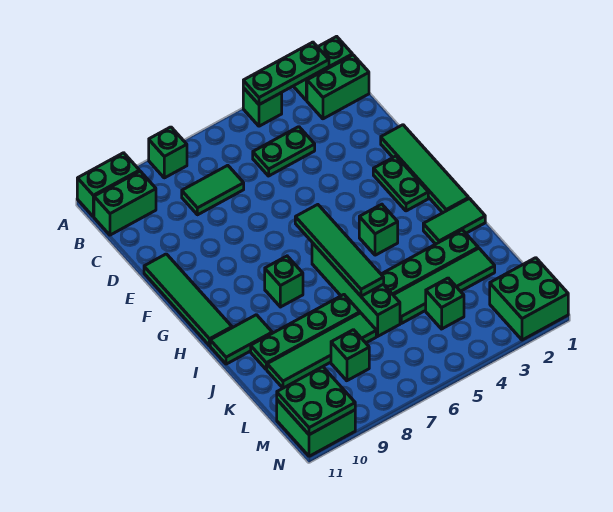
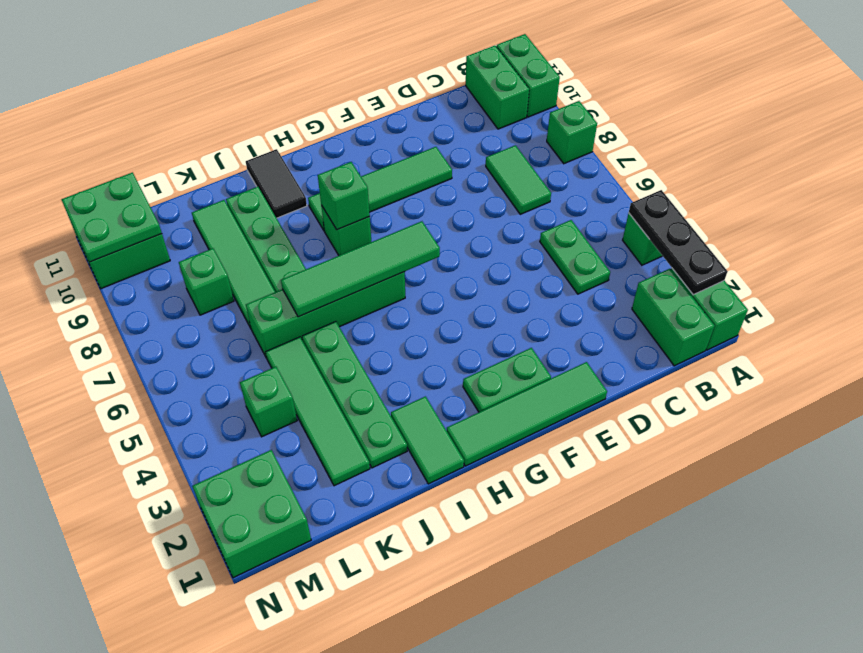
green plate A2:A4 level 2 -> black plate A2:A4 level 2
green tile E11:H11 level 1 -> green tile E9:H9 level 1
green brick H4 level 1 -> green brick H8 level 2
green tile I10:I11 level 1 -> black tile I10:I11 level 1

